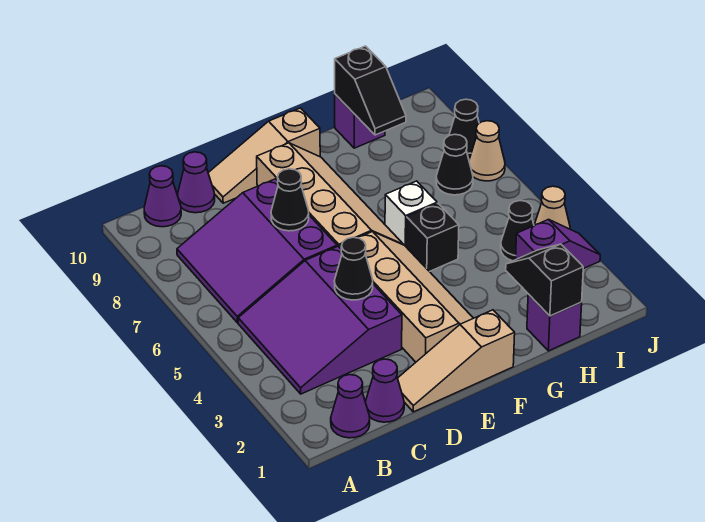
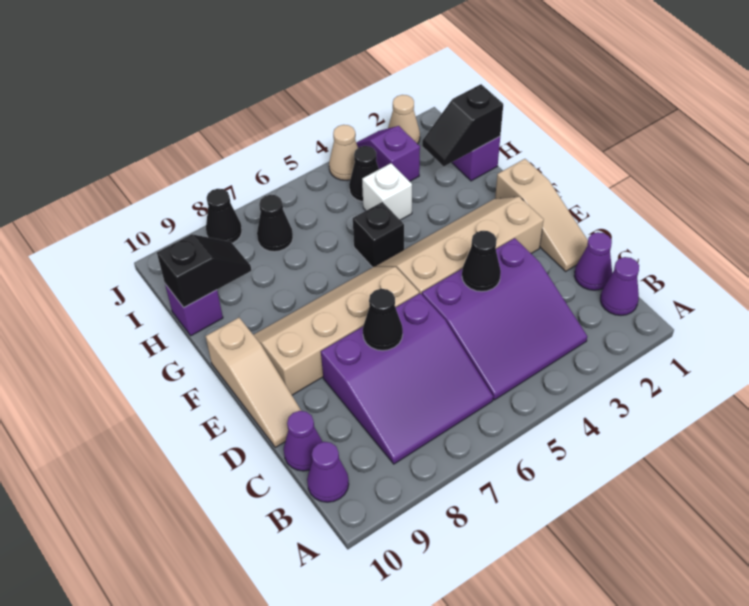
white brick G6 level 1 -> white brick H4 level 1
tan cone J7 level 1 -> tan cone J2 level 1

